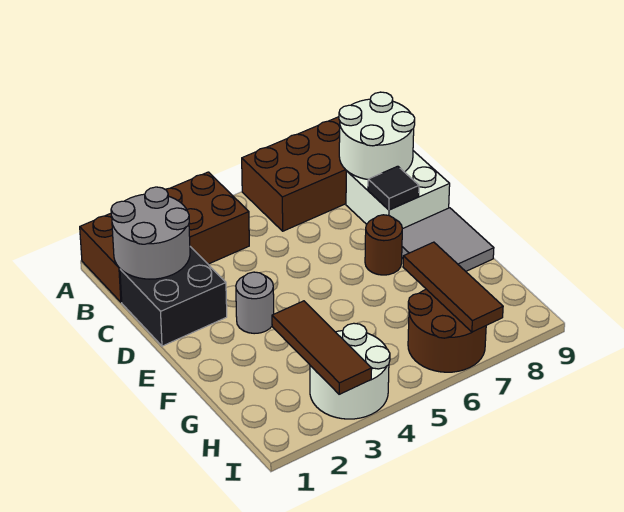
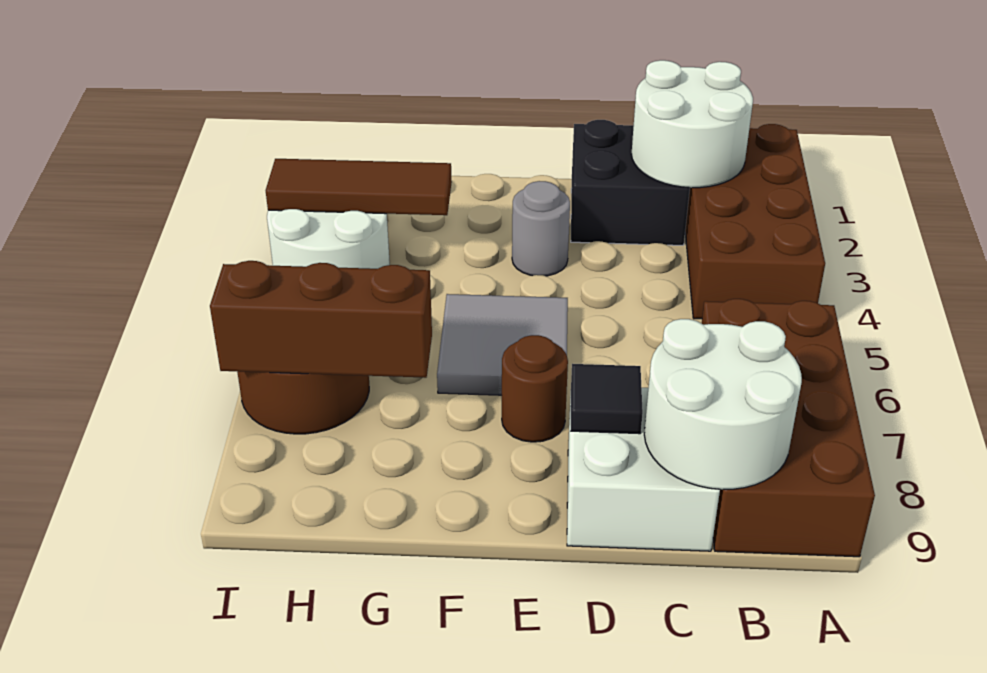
grey round brick B1:C2 level 2 -> white round brick B1:C2 level 2
grey tile E8:F9 level 1 -> grey tile E5:F6 level 1
brown tile G7:I7 level 2 -> brown brick G7:I7 level 2

